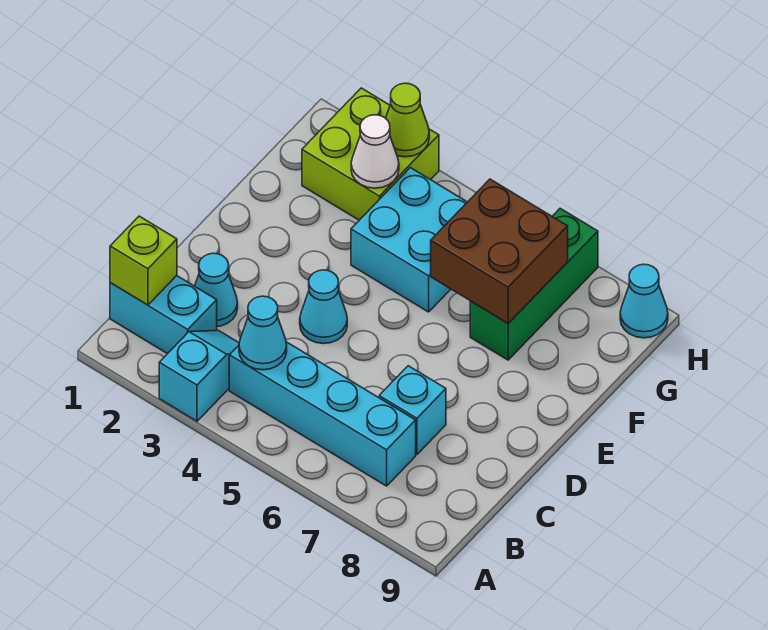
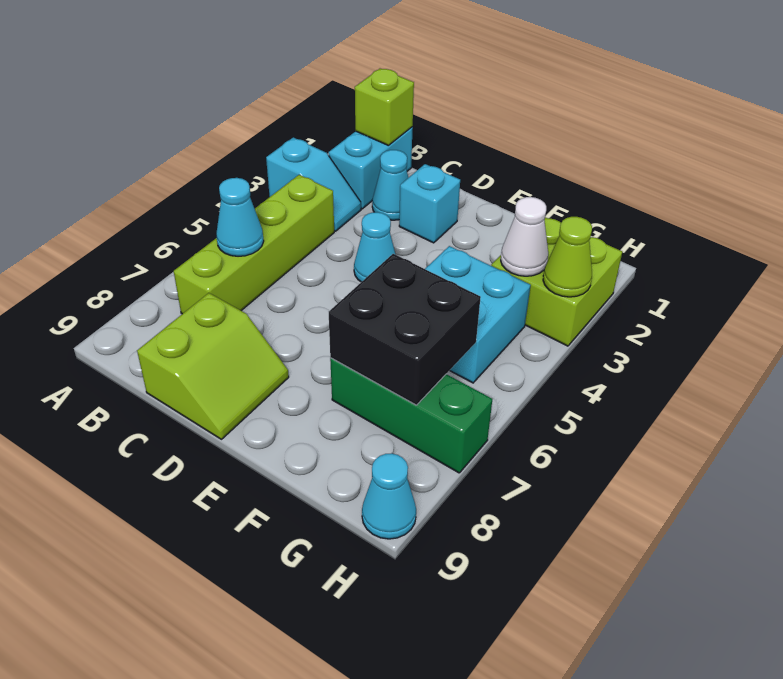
cyan brick B4:B7 level 1 -> lime brick B4:B7 level 1
cyan cone B4 level 2 -> cyan cone B6 level 2
cyan brick C7 level 1 -> cyan brick D2 level 1
none -> lime slope C8:D9 level 1 top C
brown brick F6:G7 level 2 -> black brick F6:G7 level 2

